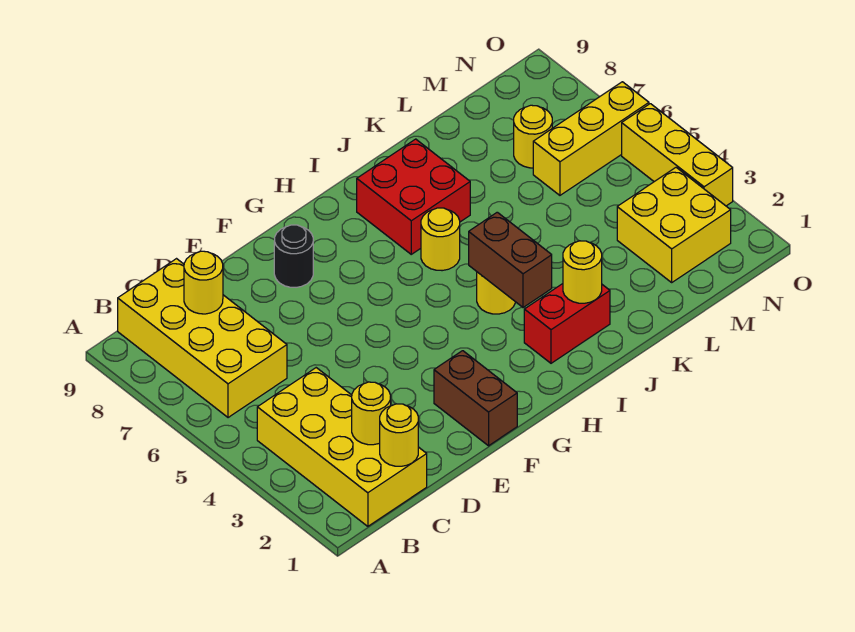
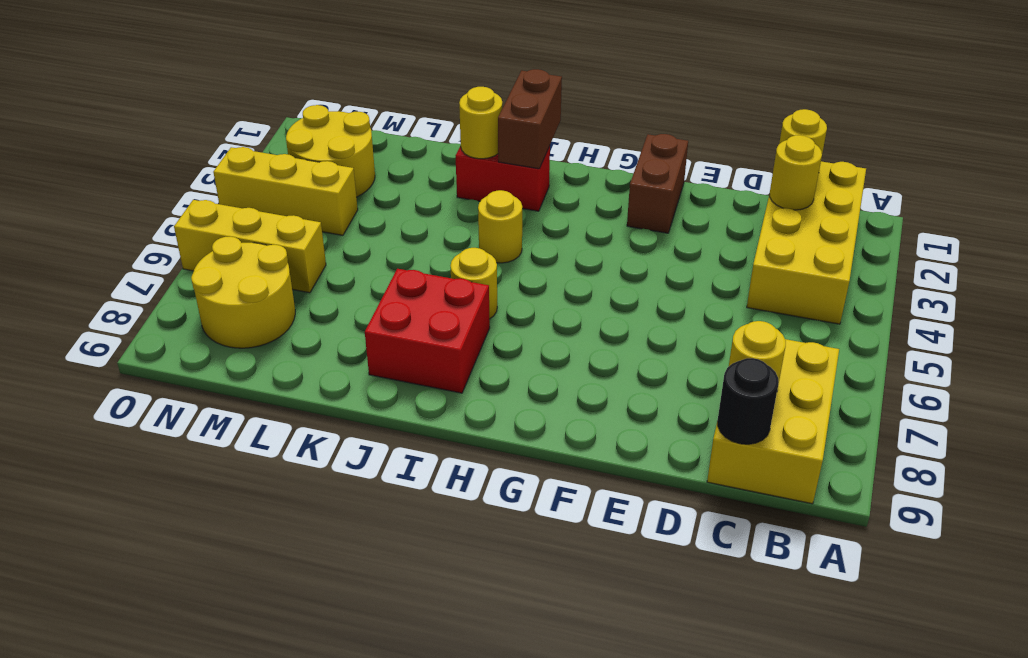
yellow brick B6:C9 level 1 -> yellow brick B7:C9 level 1
black round brick F8 level 1 -> black round brick C9 level 2
brown brick I3:I4 level 2 -> brown brick I1:I2 level 2
yellow brick M2:N3 level 1 -> yellow round brick M2:N3 level 1
yellow round brick M7 level 1 -> yellow round brick M7:N8 level 1
yellow brick O3:O5 level 1 -> yellow brick M4:O4 level 1

